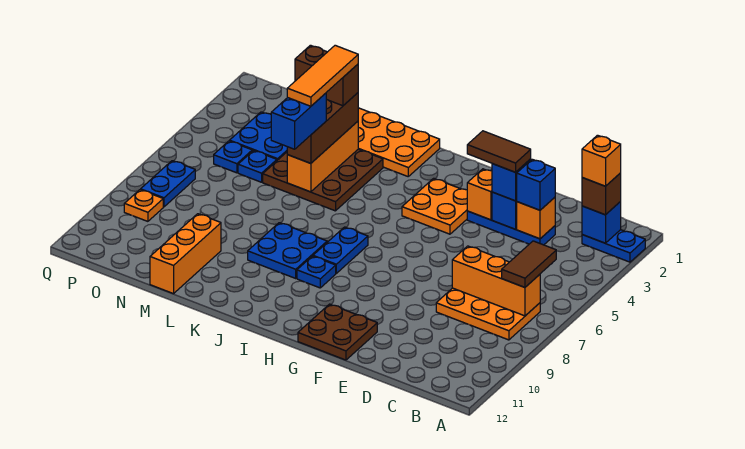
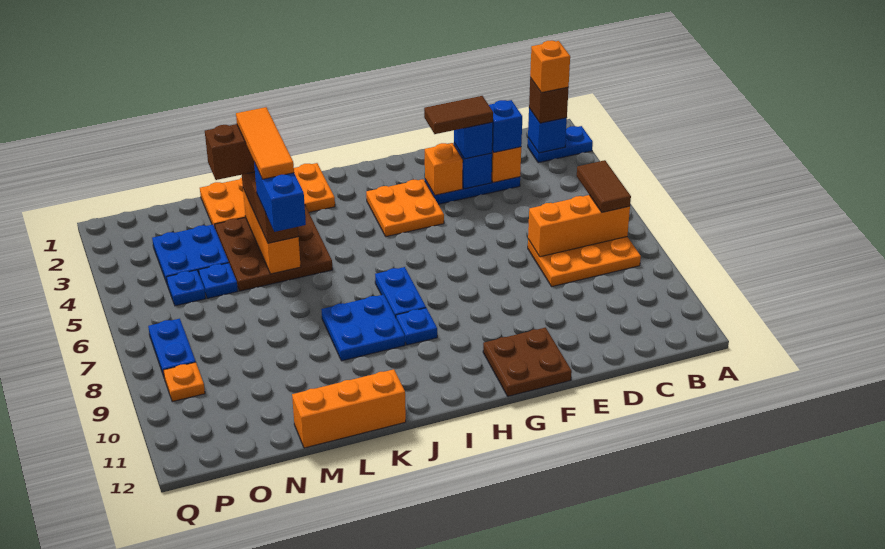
orange brick M10:M12 level 1 -> orange brick K12:M12 level 1

